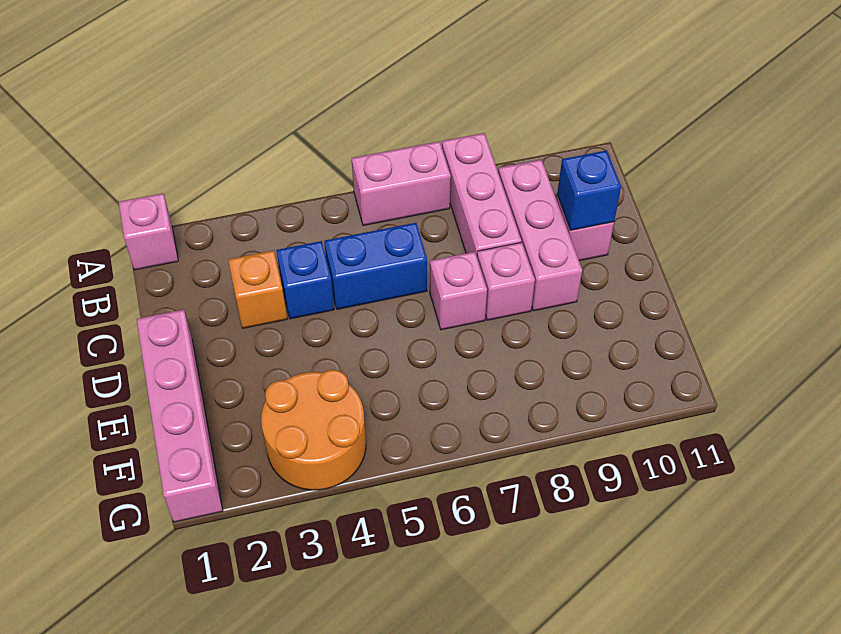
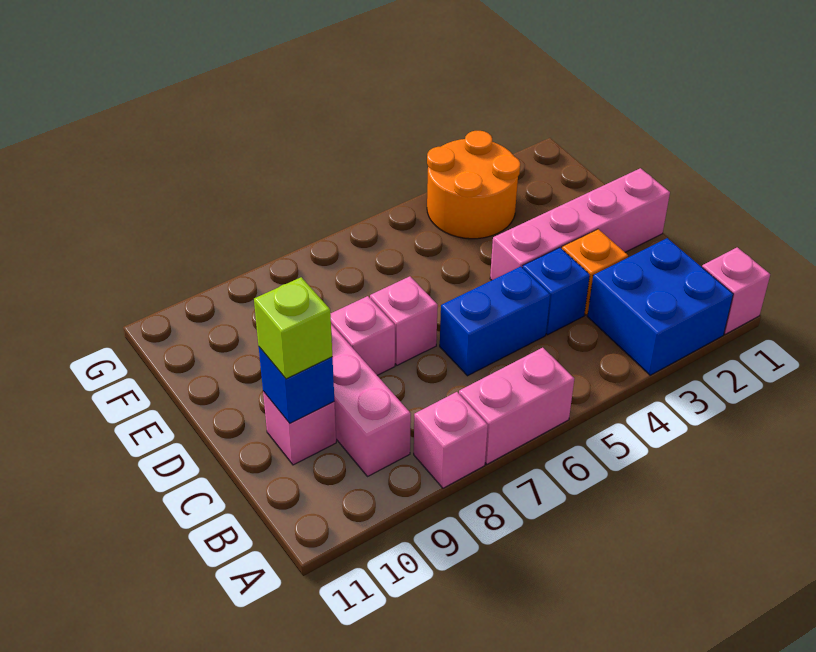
none -> blue brick A2:B3 level 1
pink brick A8:C8 level 1 -> pink brick A8 level 1
none -> lime brick C10 level 3
pink brick D1:G1 level 1 -> pink brick D1:D4 level 1

